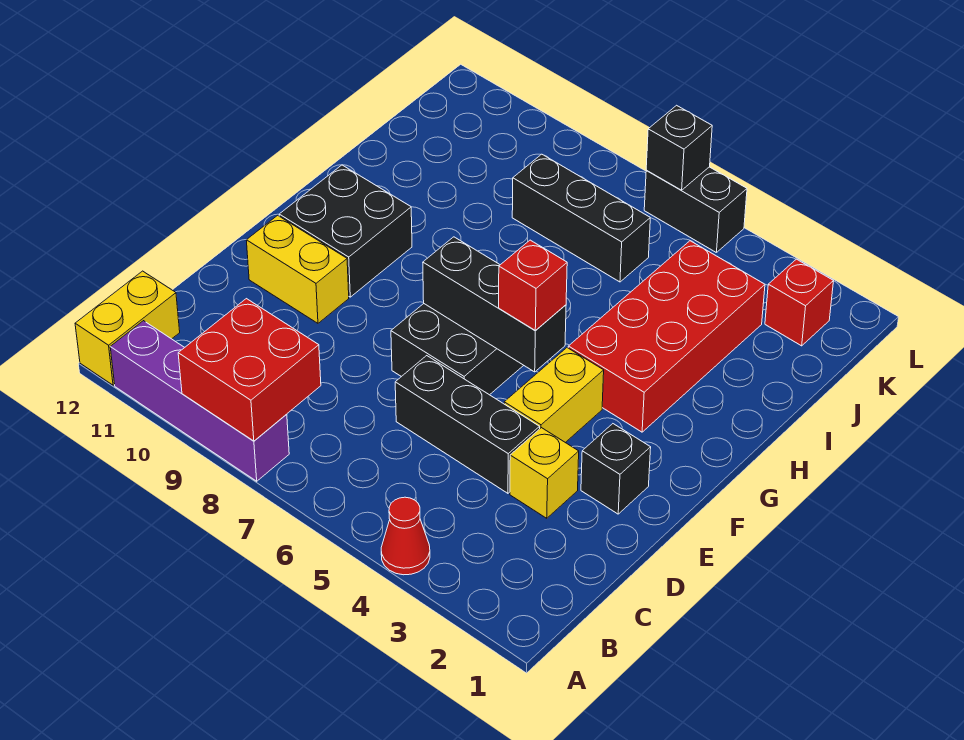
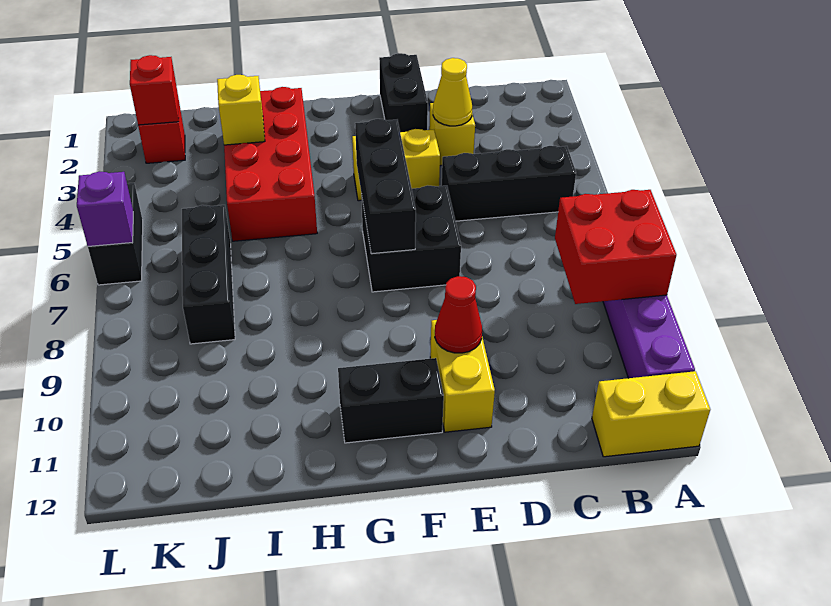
red cone A4 level 1 -> red cone E10 level 2
none -> yellow cone D3 level 2
black brick D4:D6 level 1 -> black brick B5:D5 level 1
black brick E2 level 1 -> black brick E1:E2 level 1
red brick F5 level 3 -> red brick K2 level 2
black brick F10:G11 level 1 -> black brick F11:G11 level 1
red brick G3:J4 level 1 -> red brick H2:I5 level 1
none -> yellow brick I3 level 2
black brick L6 level 2 -> purple brick L6 level 2

